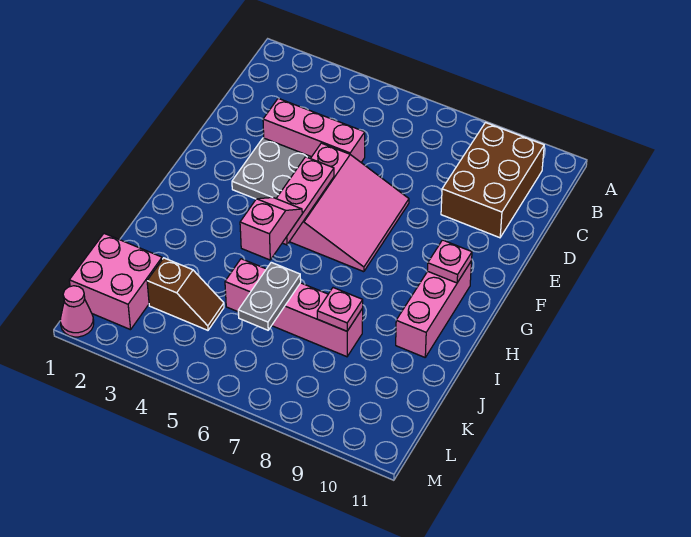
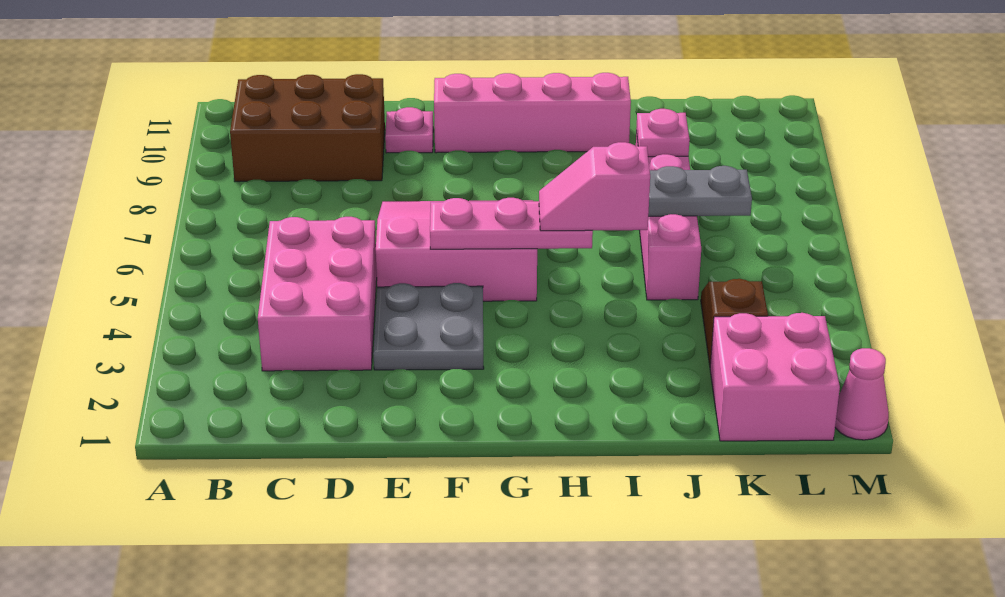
pink brick D3:D5 level 1 -> pink brick C3:D5 level 1
pink brick G10:I10 level 1 -> pink brick F10:I10 level 1
pink plate G10 level 2 -> pink plate E10 level 1

